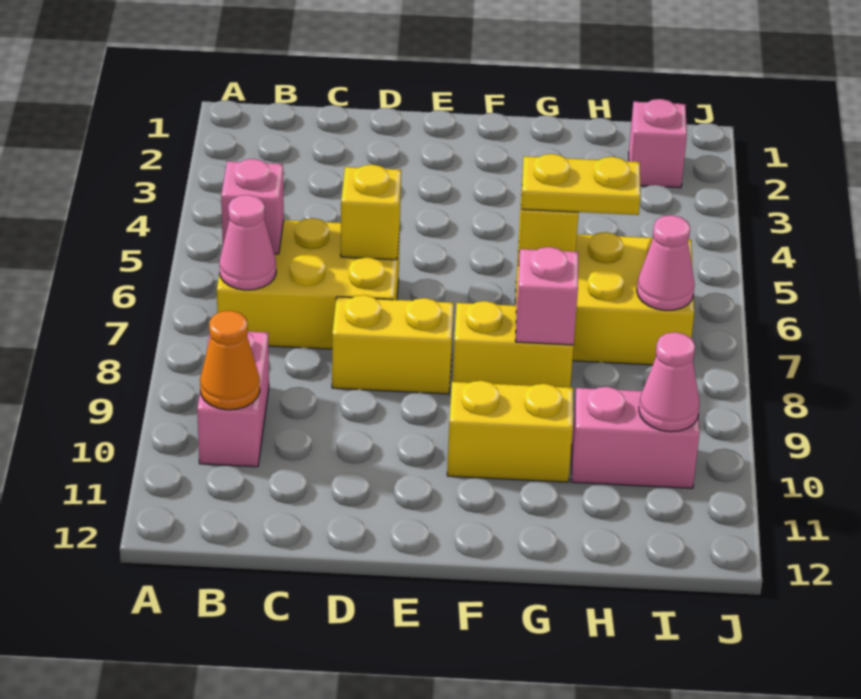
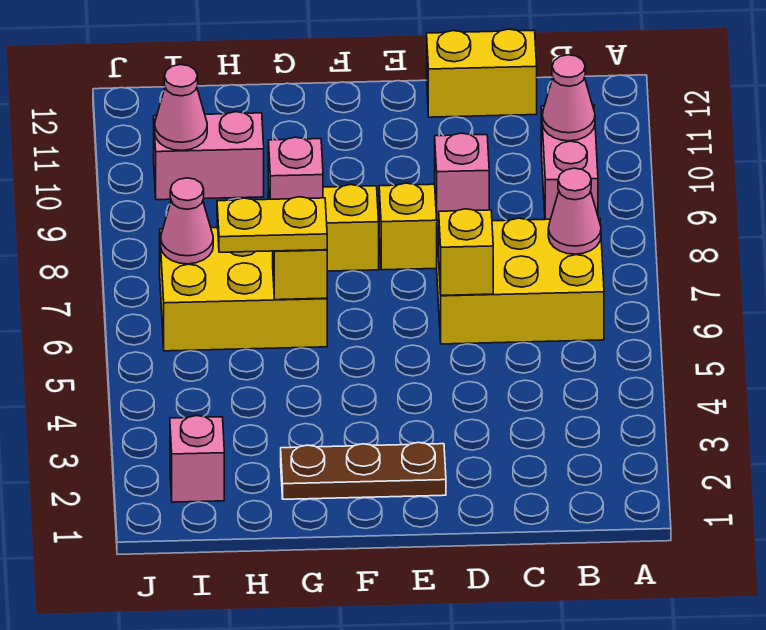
pink brick B6 level 2 -> pink brick D8 level 2
orange cone B10 level 2 -> pink cone B10 level 2
none -> brown plate E2:G2 level 1
yellow brick F10:G10 level 1 -> yellow brick C12:D12 level 1

